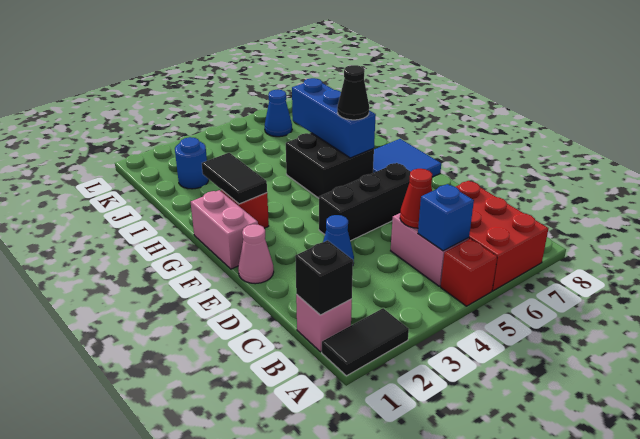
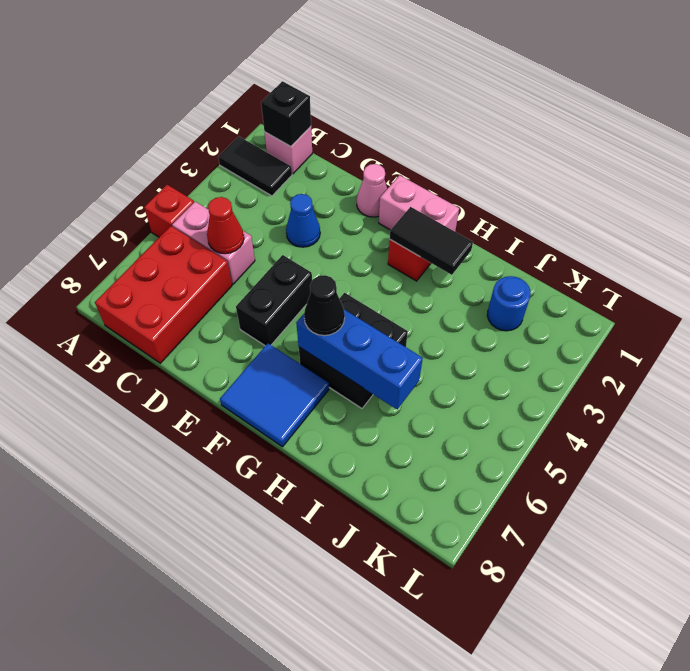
black tile A1:A2 level 1 -> black tile A2:B2 level 1
red brick A6:C7 level 1 -> red brick B6:C8 level 1
blue brick B5 level 2 -> none
black brick E4:E6 level 1 -> black brick E5:E6 level 1
blue cone K6 level 1 -> none

